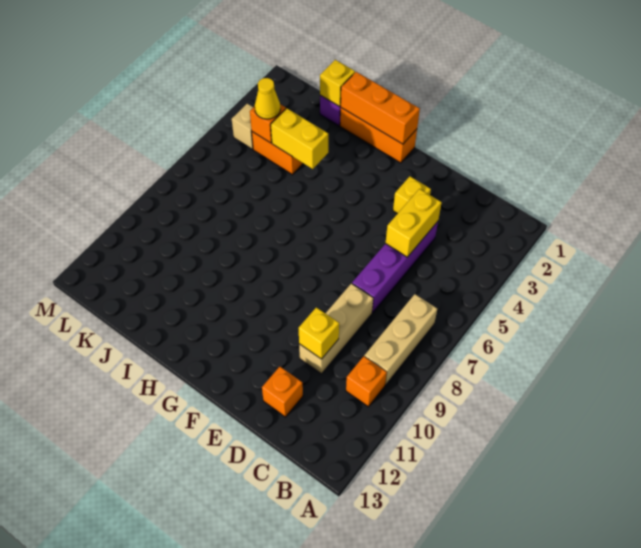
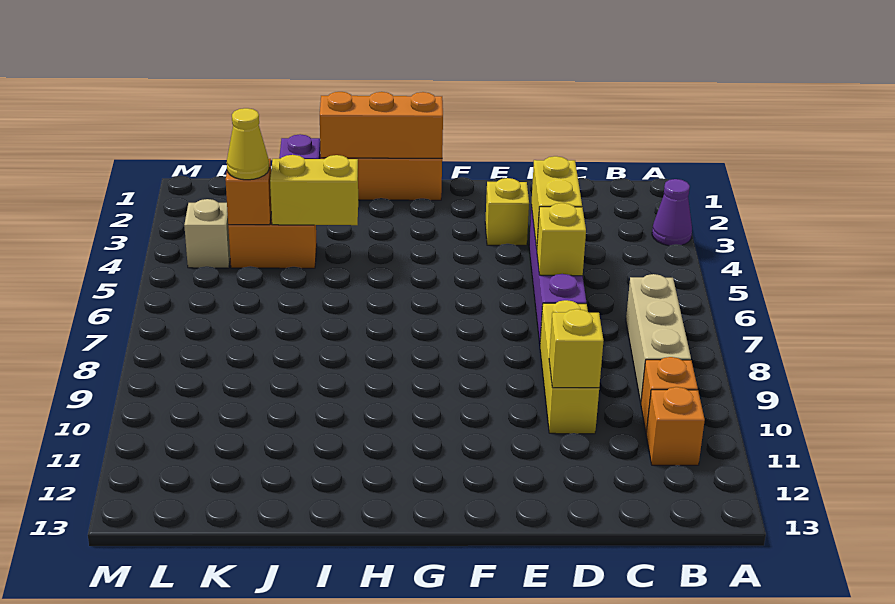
none -> purple cone A3 level 1
tan brick D8:D10 level 1 -> yellow brick D8:D10 level 1
orange brick D12 level 1 -> orange brick B11 level 1
yellow brick J1 level 2 -> yellow brick D6 level 2

